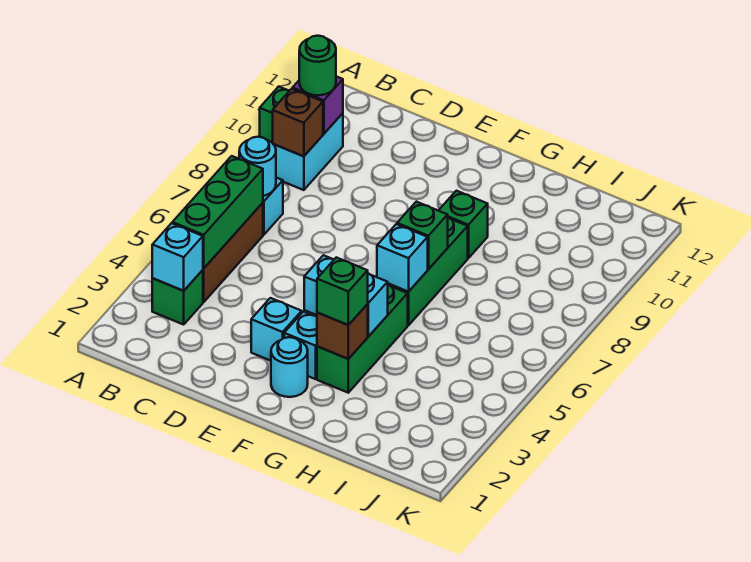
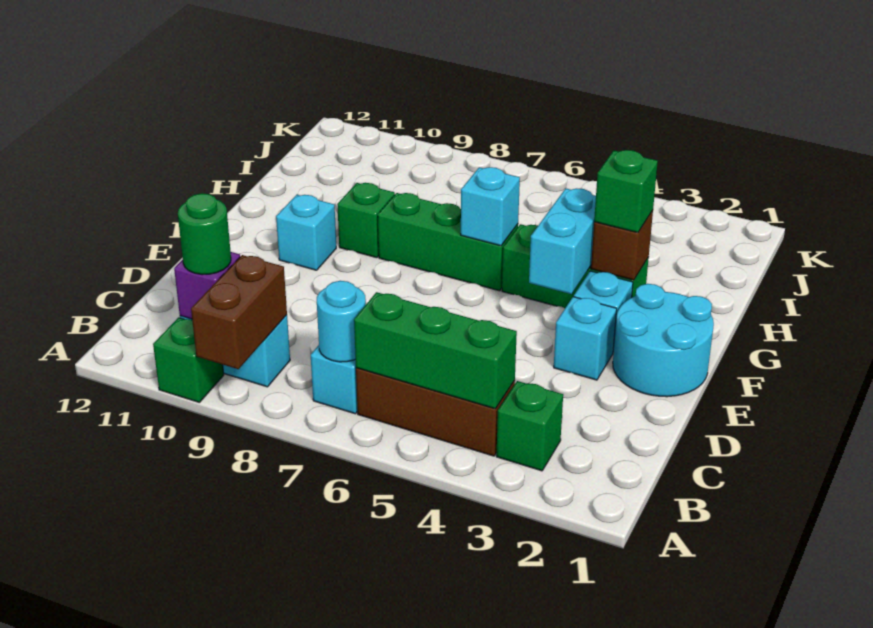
cyan brick B3 level 2 -> cyan brick F10 level 1
brown brick B9 level 2 -> brown brick A9:B9 level 2
cyan round brick F2 level 1 -> cyan round brick E1:F2 level 1
green brick G7 level 2 -> none

